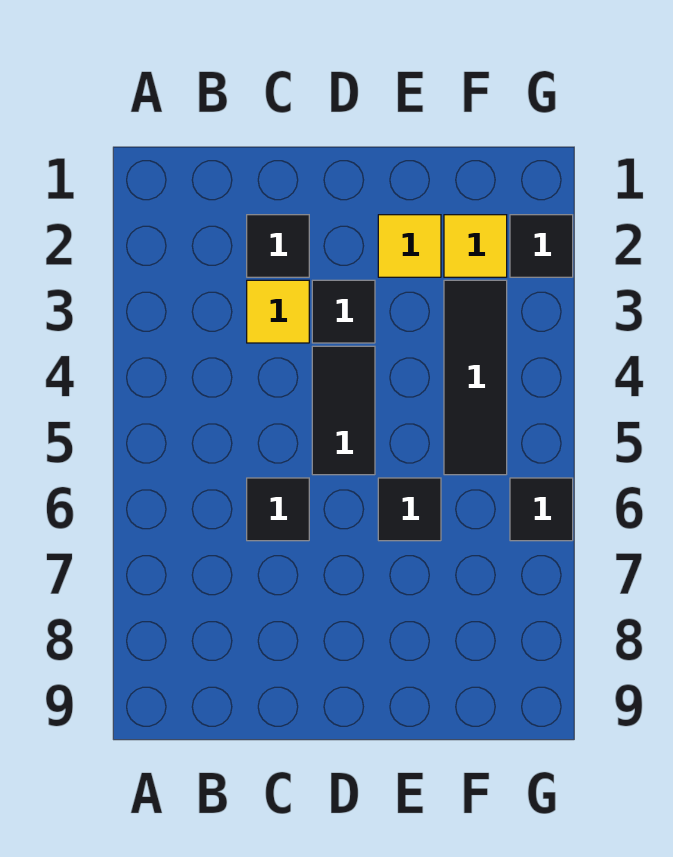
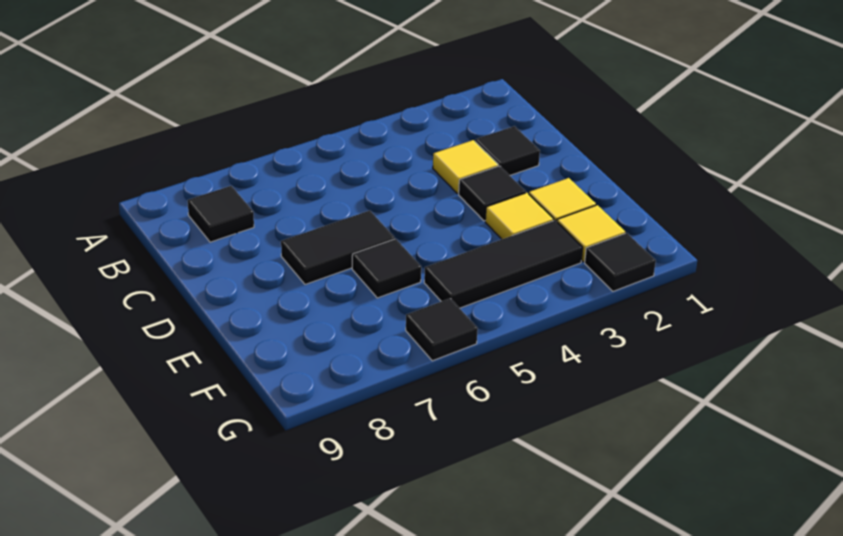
black tile C6 level 1 -> black tile B8 level 1
black tile D4:D5 level 1 -> black tile D6:D7 level 1
none -> yellow tile E3 level 1

